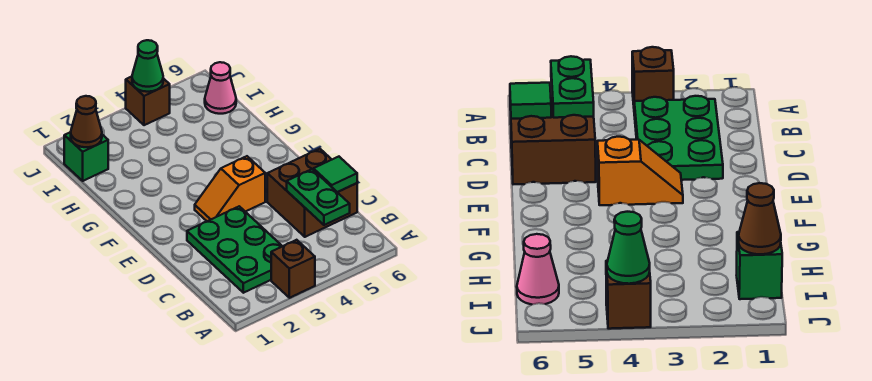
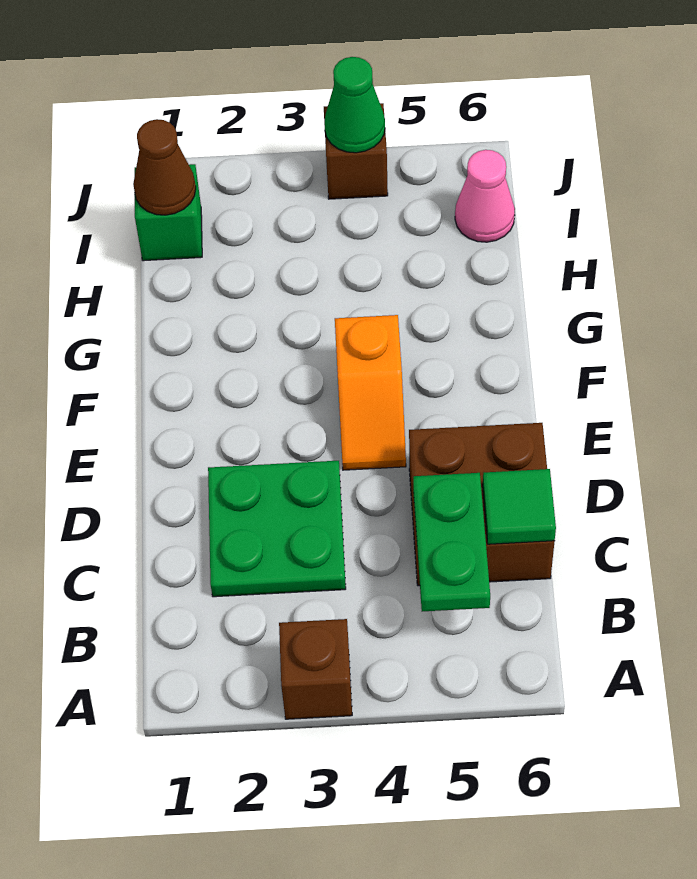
green plate B2:D3 level 1 -> green plate C2:D3 level 1
orange slope E3:E4 level 1 top 4 -> orange slope E4:F4 level 1 top F

